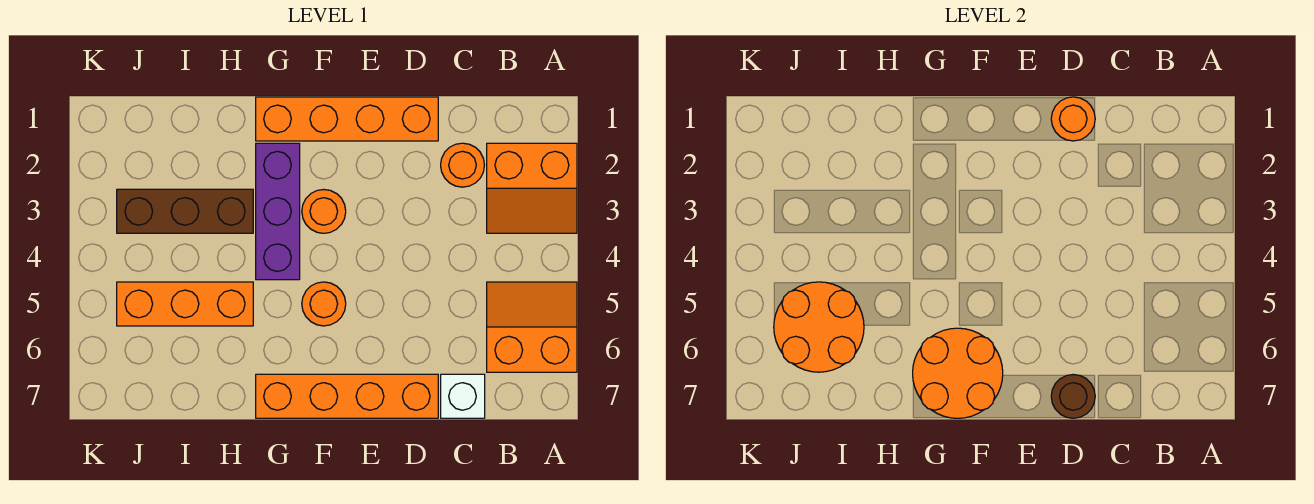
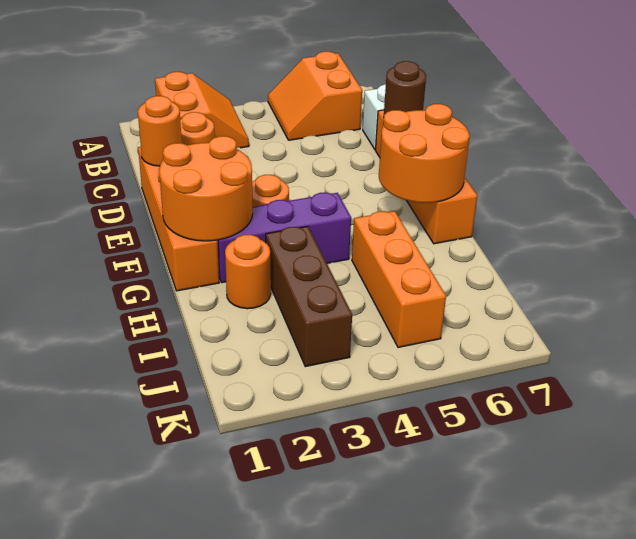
orange round brick F5 level 1 -> orange round brick H2 level 1
orange round brick I5:J6 level 2 -> orange round brick F1:G2 level 2

